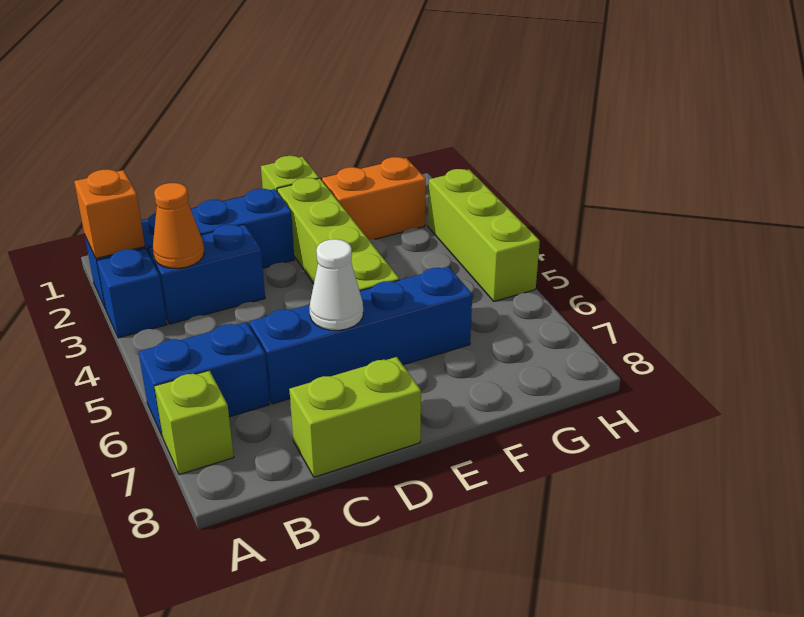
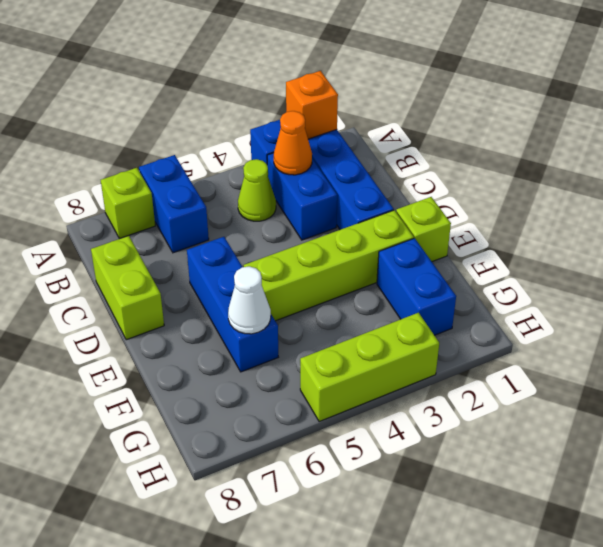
none -> lime cone B4 level 1
blue brick C6:F6 level 1 -> blue brick D6:F6 level 1
white cone D6 level 2 -> white cone F6 level 2
orange brick F2:G2 level 1 -> blue brick F2:G2 level 1

